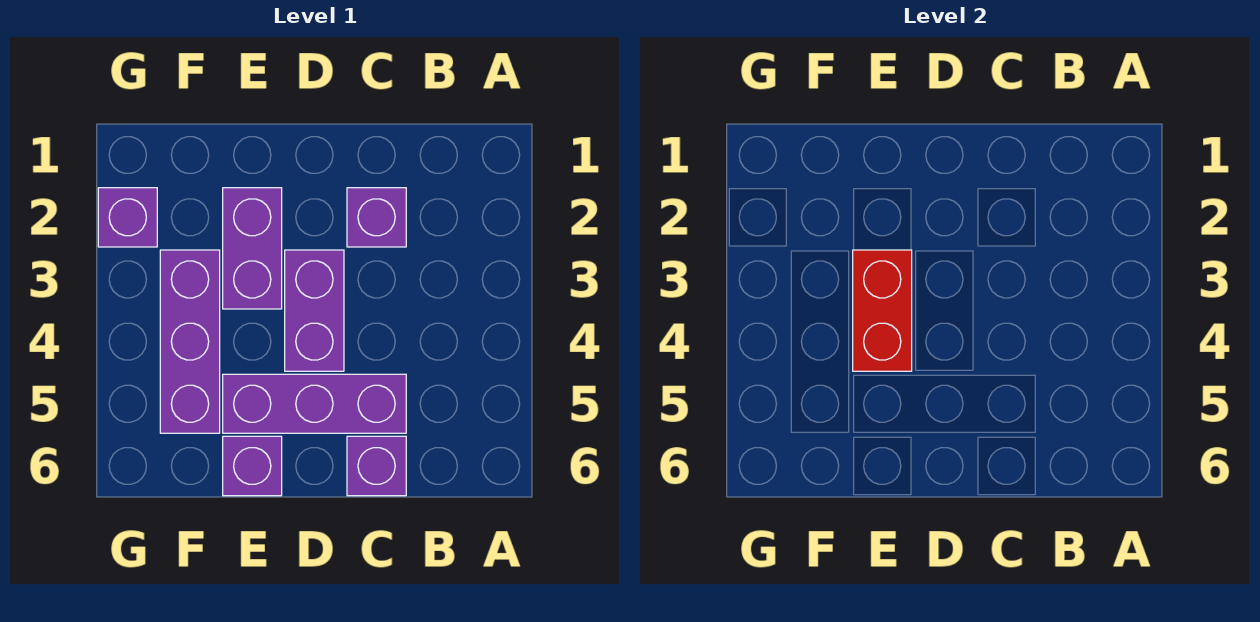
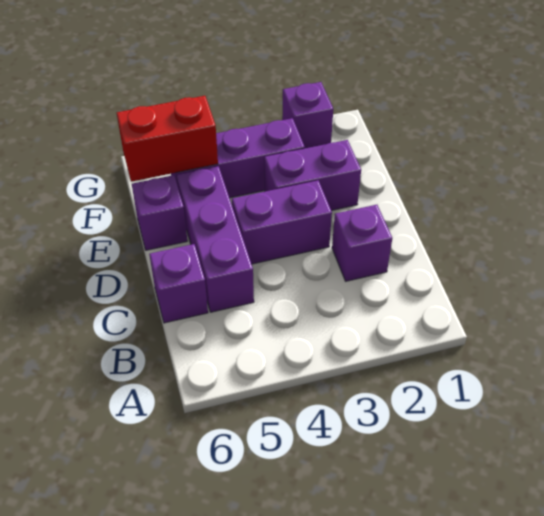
red brick E3:E4 level 2 -> red brick F5:F6 level 2

